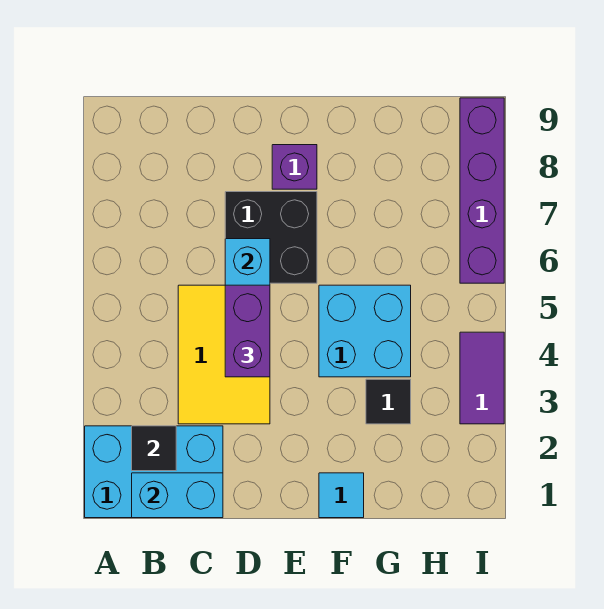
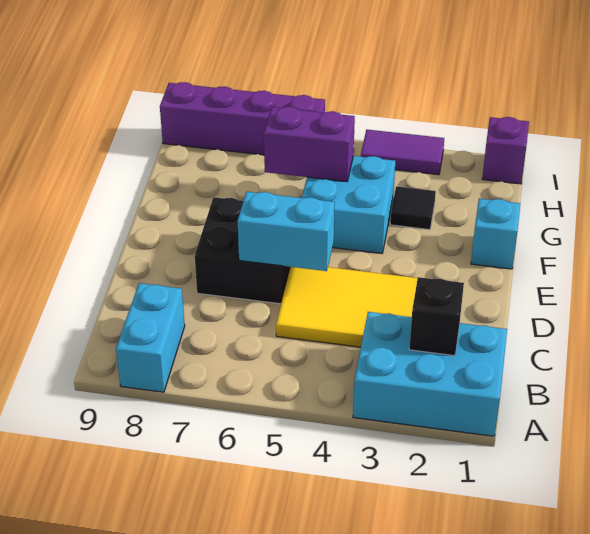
cyan brick A1:C2 level 1 -> cyan brick A1:B3 level 1
cyan brick B1:C1 level 2 -> cyan brick A8:B8 level 1
black tile B2 level 2 -> black brick B2 level 2
purple brick D4:D5 level 3 -> purple brick G5:G6 level 2
purple brick E8 level 1 -> purple brick I1 level 1
cyan tile F1 level 1 -> cyan brick F1 level 1

